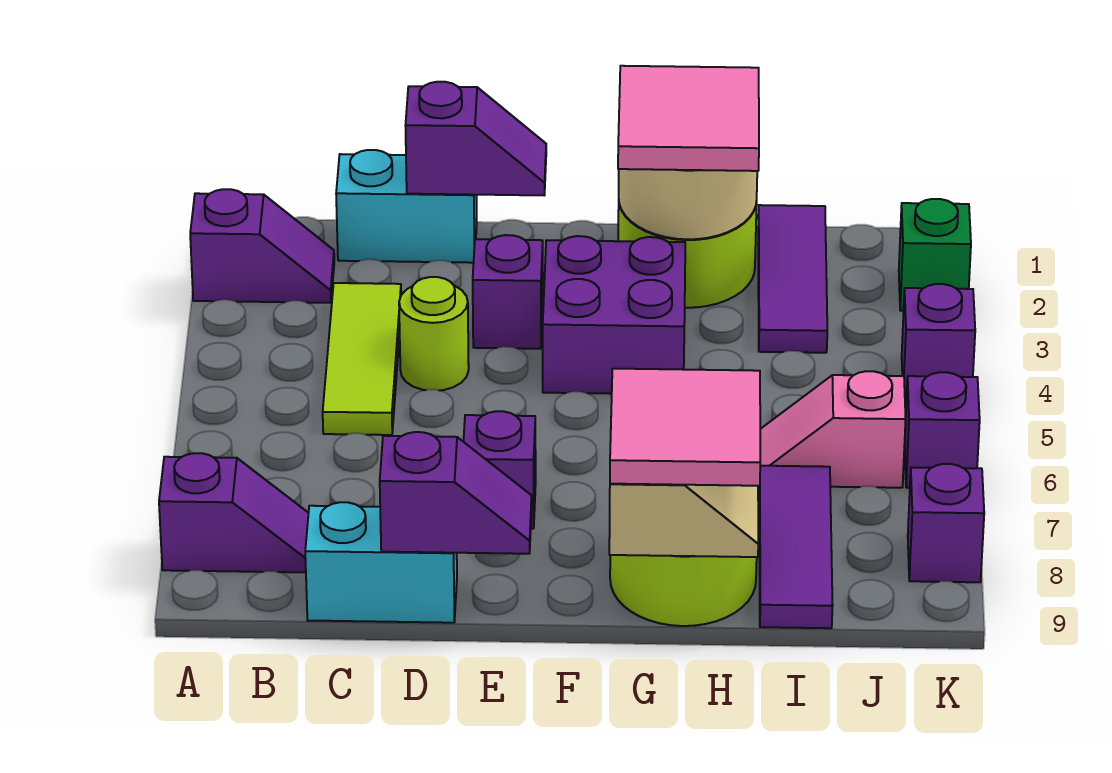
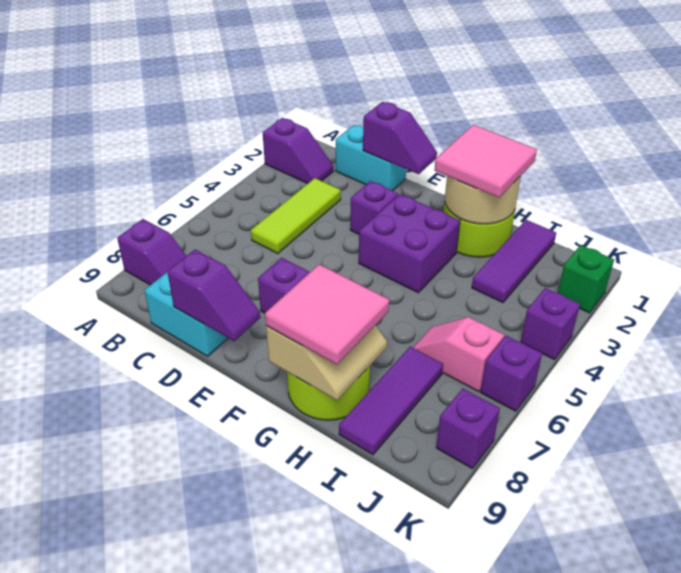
lime round brick D4 level 1 -> none

